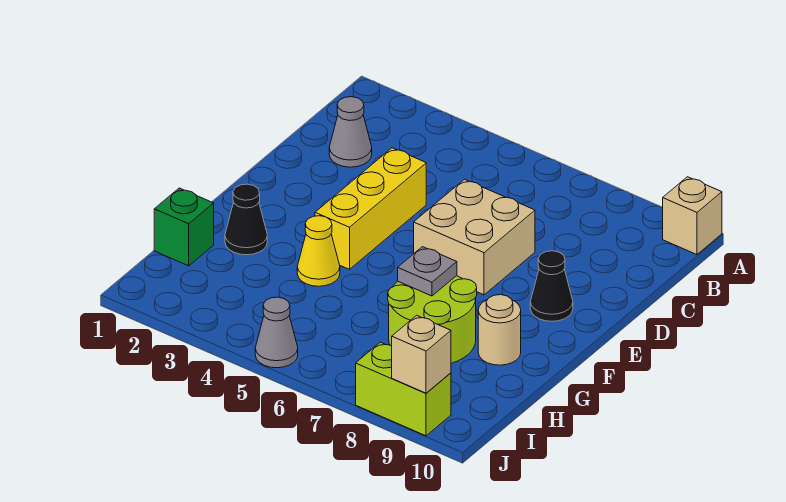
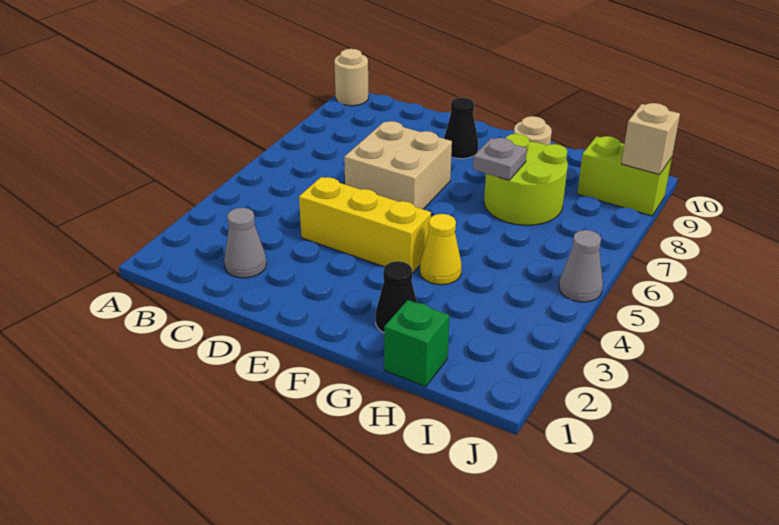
tan brick A10 level 1 -> tan round brick A10 level 1
lime brick J8:J9 level 1 -> lime brick I9:J9 level 1

